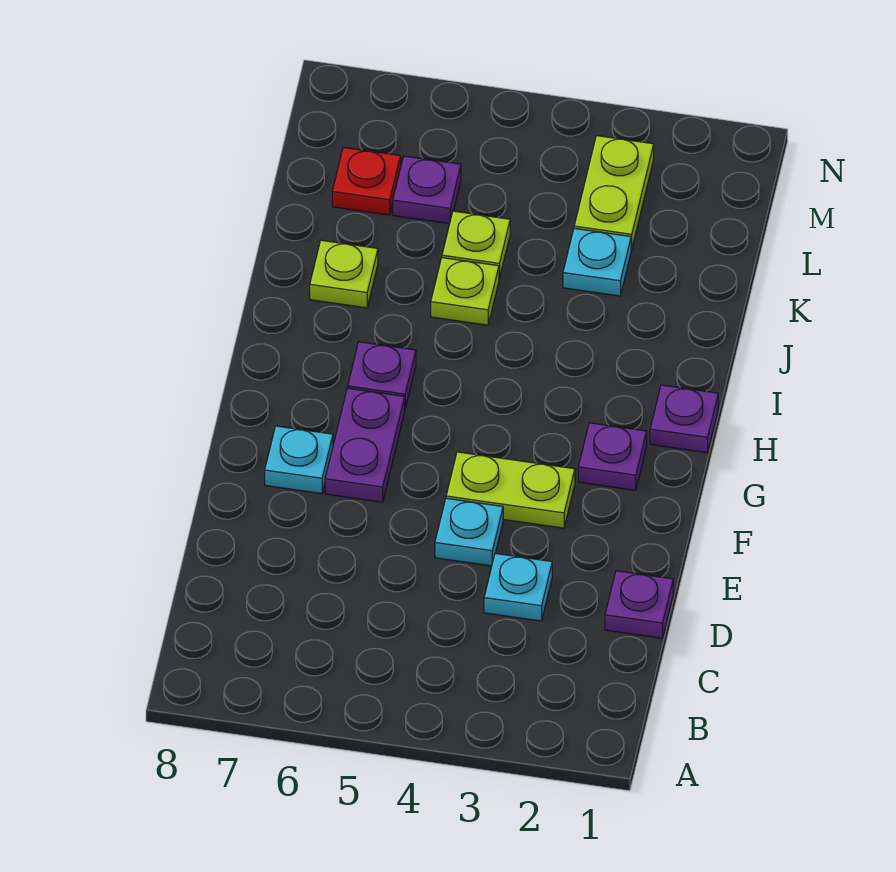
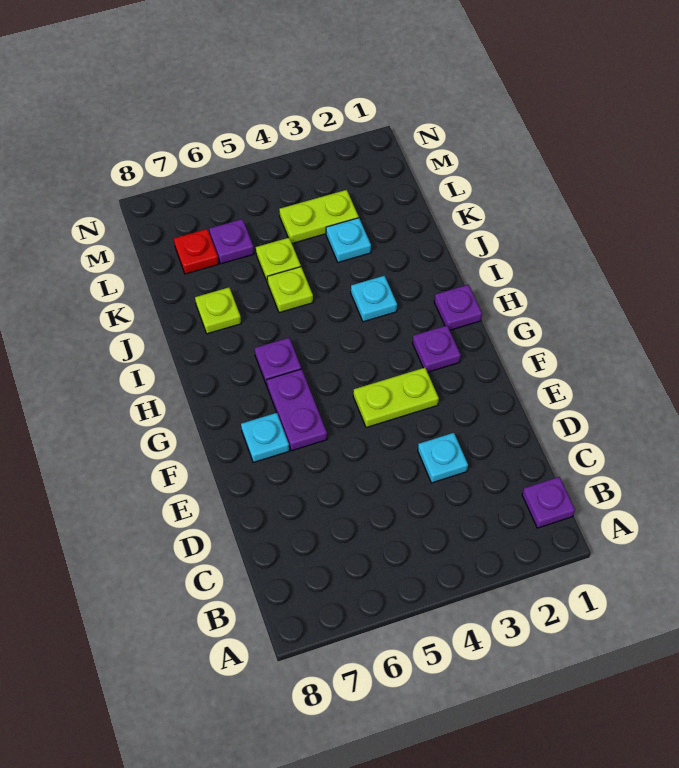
purple plate D1 level 1 -> purple plate B1 level 1
cyan plate E4 level 1 -> cyan plate I3 level 1
lime plate L3:M3 level 1 -> lime plate L3:L4 level 1

